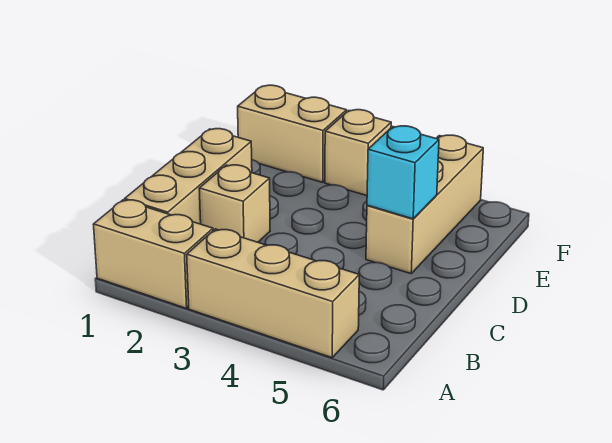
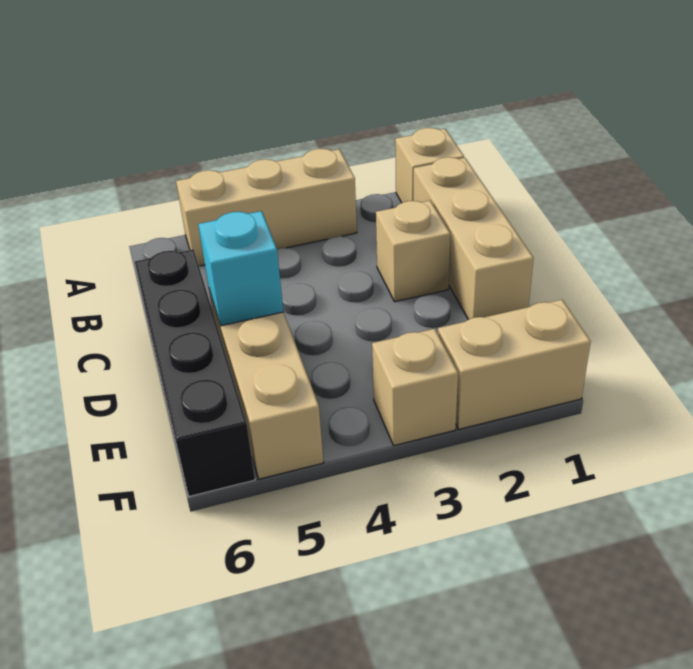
tan brick A1:A2 level 1 -> tan brick A1 level 1
none -> black brick C6:F6 level 1

